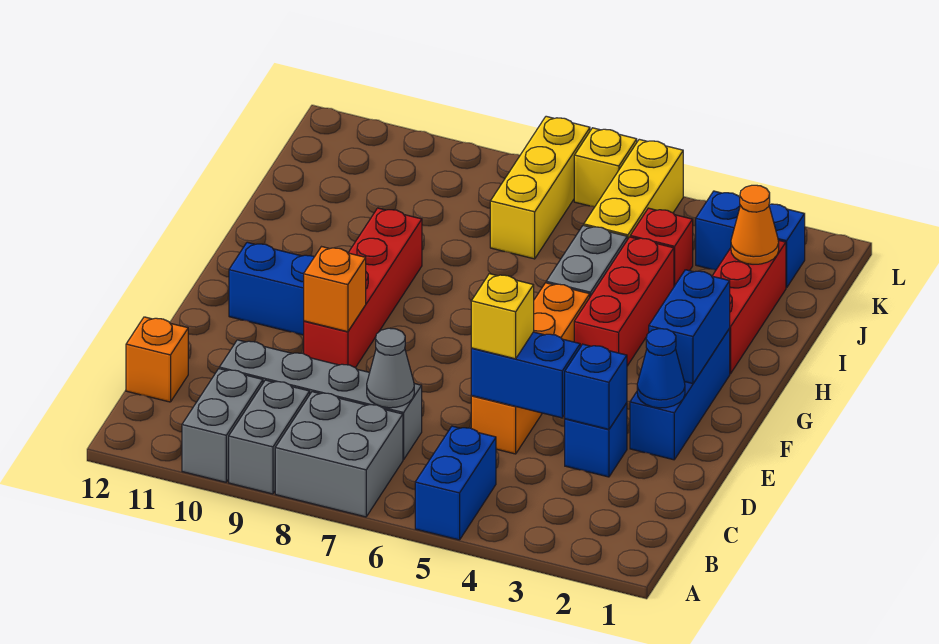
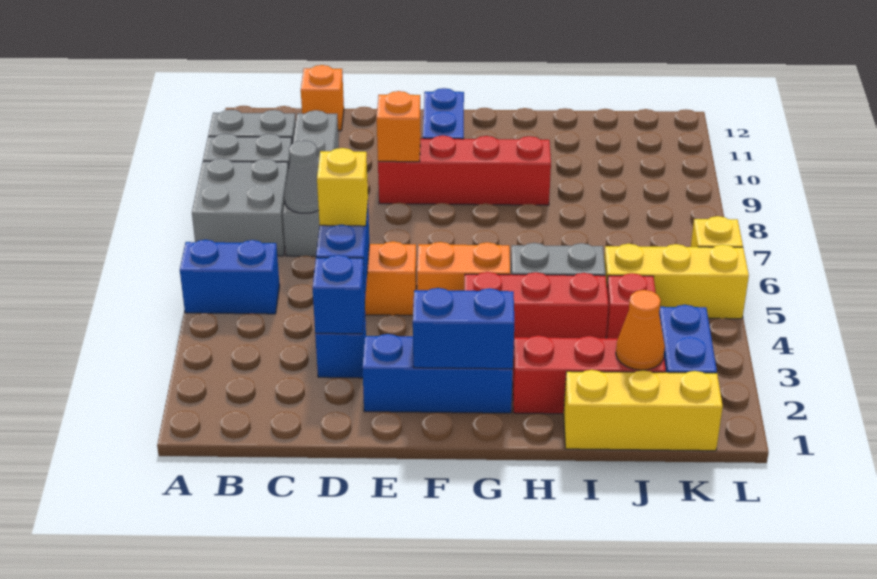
blue cone E2 level 2 -> none
yellow brick J7:L7 level 1 -> yellow brick I1:K1 level 1

